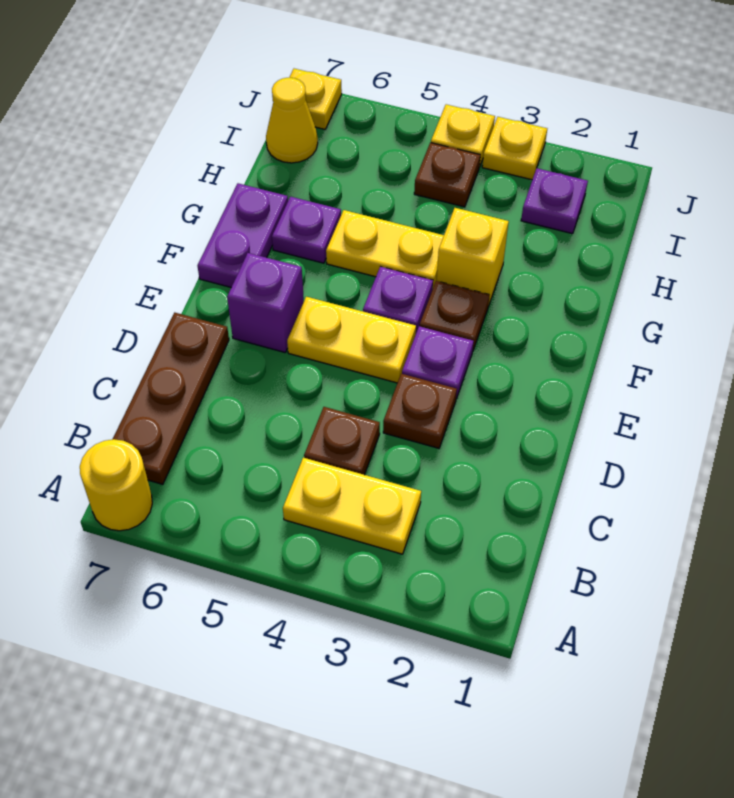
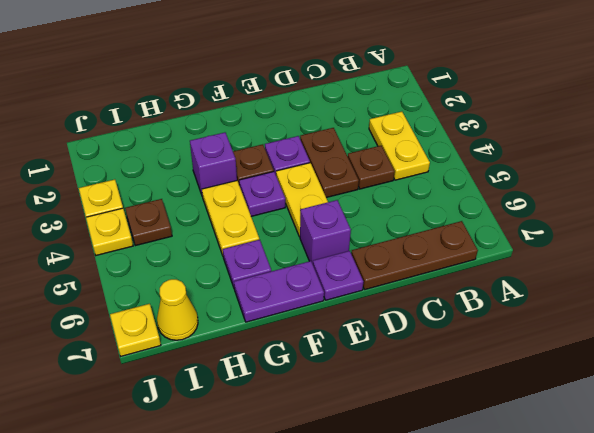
yellow round brick A7 level 1 -> none
brown plate D3 level 1 -> brown plate D3:D4 level 1
yellow brick G3 level 1 -> purple brick G3 level 1
purple plate I2 level 1 -> purple plate E7 level 1

